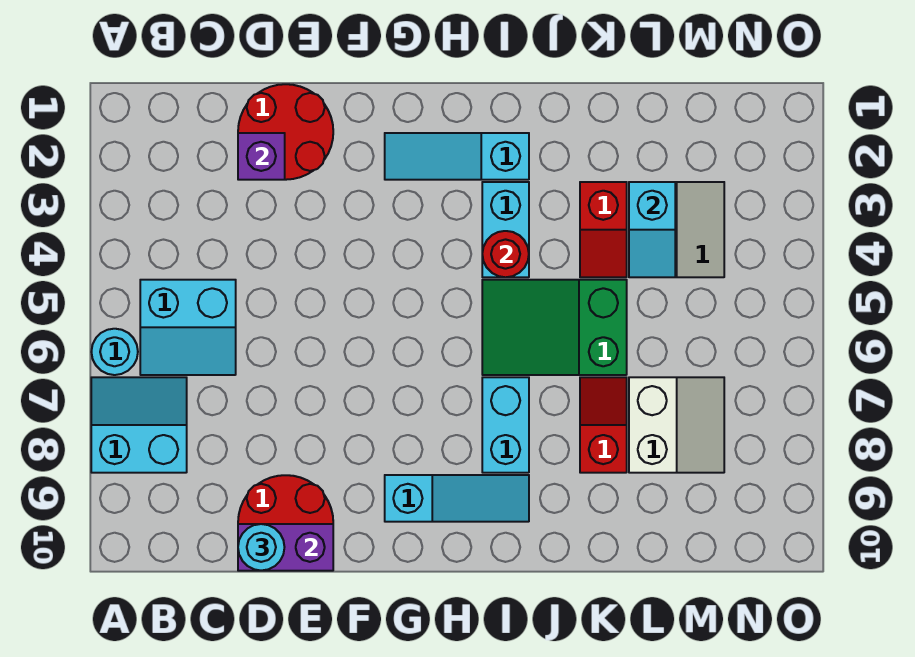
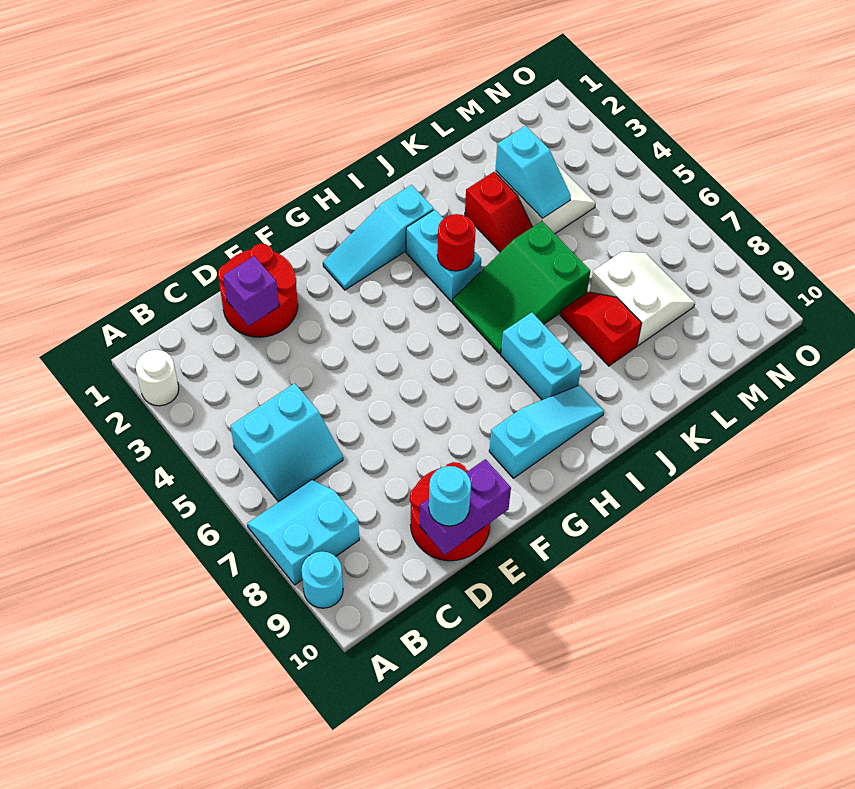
none -> white round brick A2 level 1
cyan round brick A6 level 1 -> cyan round brick A9 level 1

